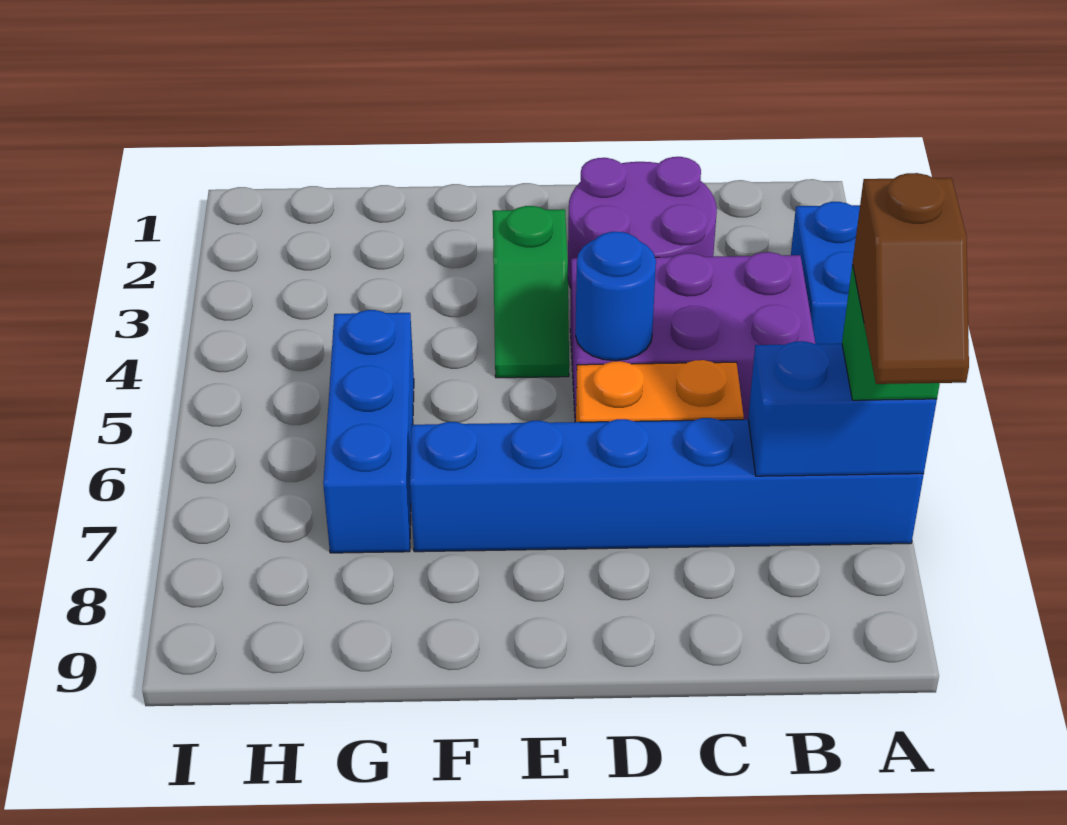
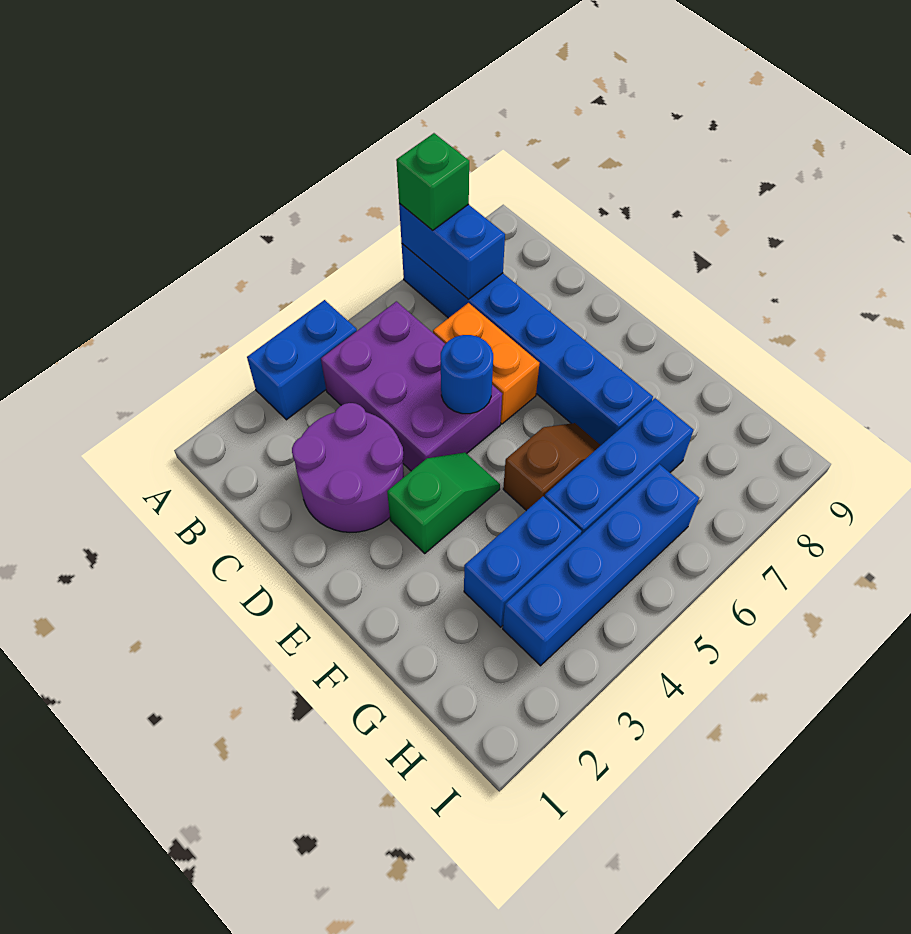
brown slope A7:A8 level 4 top 7 -> brown slope F5:F6 level 1 top 5
none -> blue brick G3:G4 level 1
none -> blue brick H3:H6 level 1

